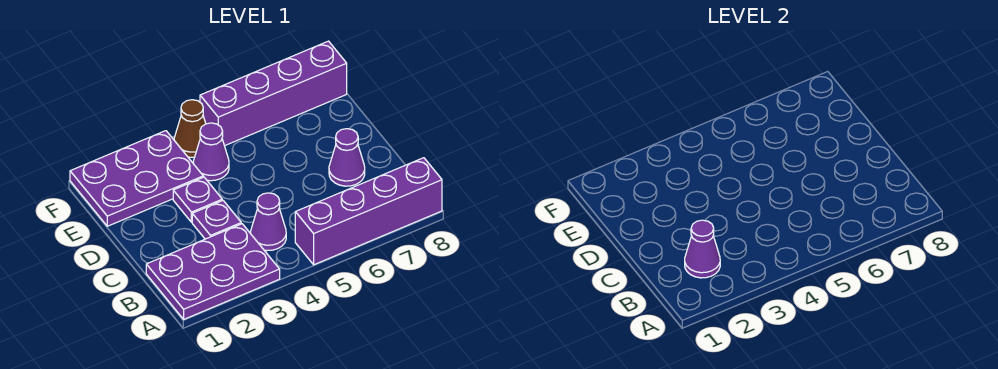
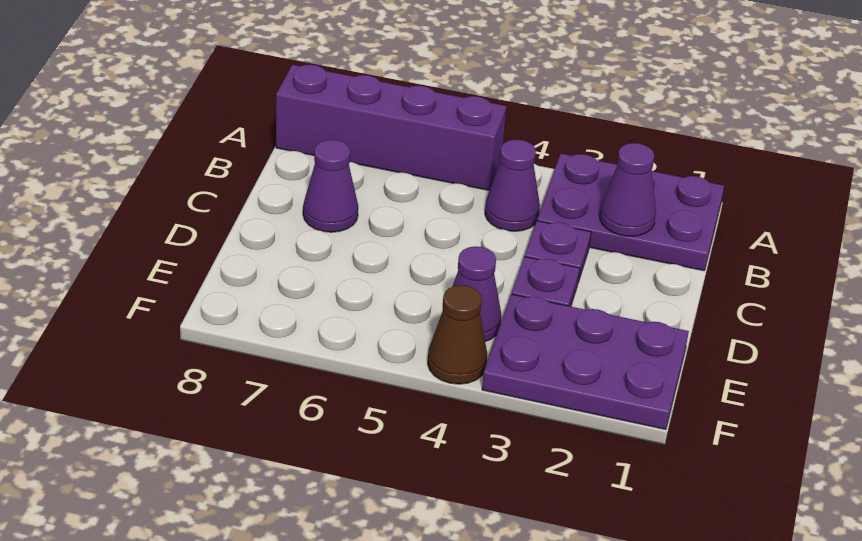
purple brick F5:F8 level 1 -> none

